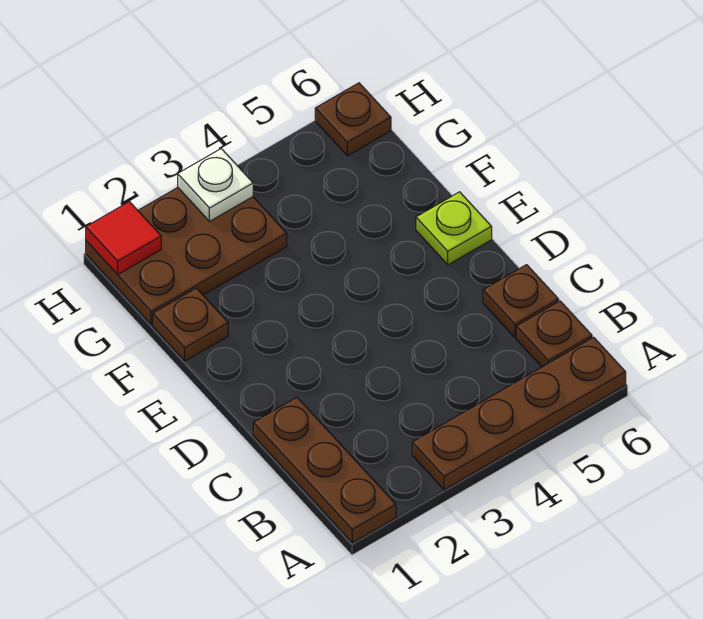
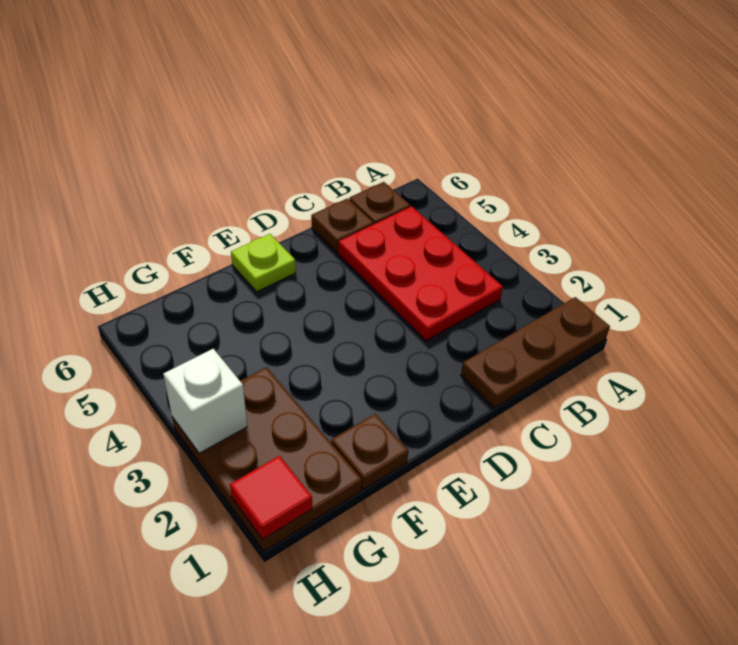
brown plate A3:A6 level 1 -> none
none -> red plate B3:C5 level 1
white plate H3 level 2 -> white brick H3 level 2
brown plate H6 level 1 -> none

